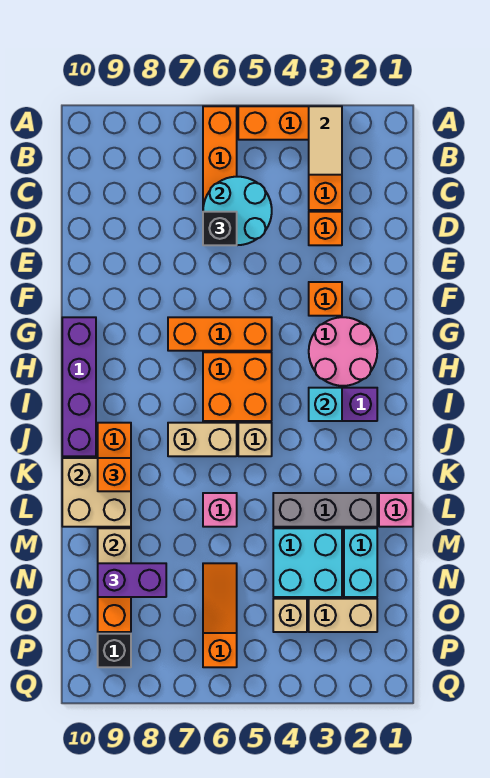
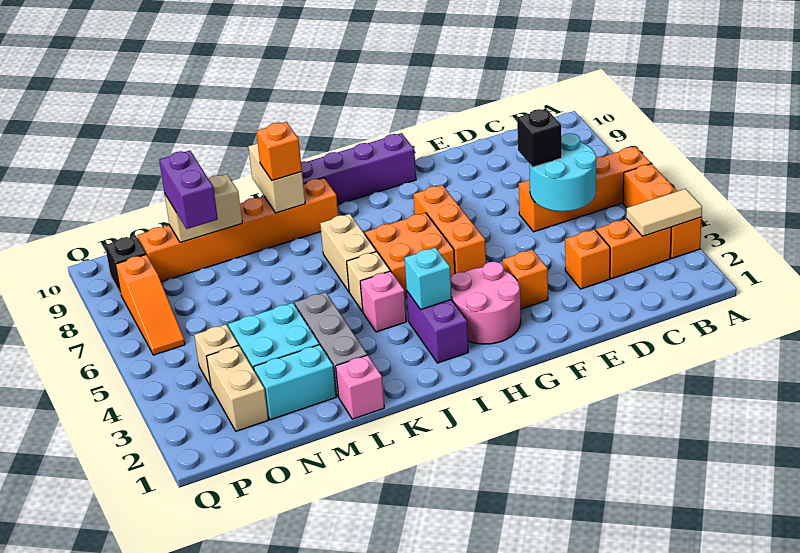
tan brick K9:L10 level 2 -> tan brick K9:K10 level 2
pink brick L6 level 1 -> pink brick J4 level 1
orange slope N6:P6 level 1 top P -> orange slope P6:P8 level 1 top 8

